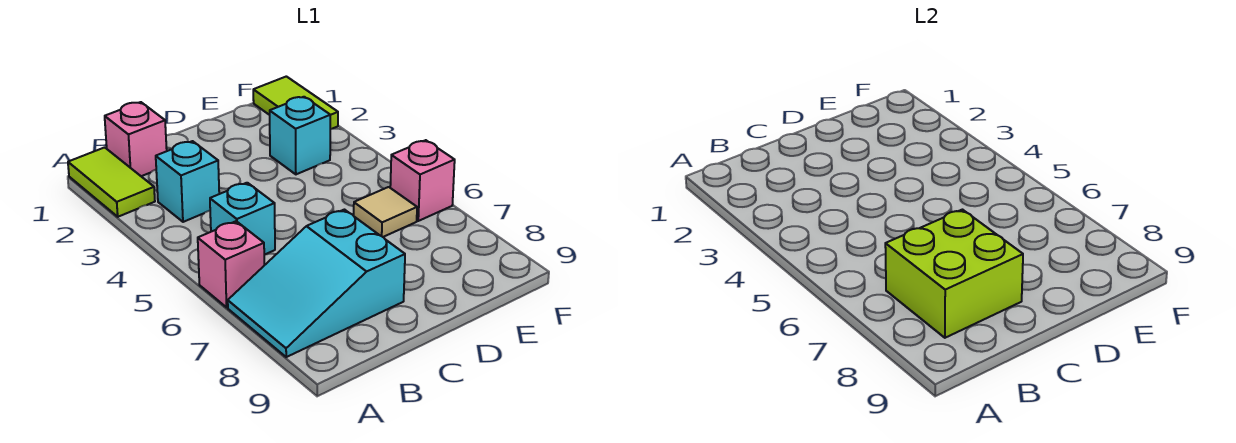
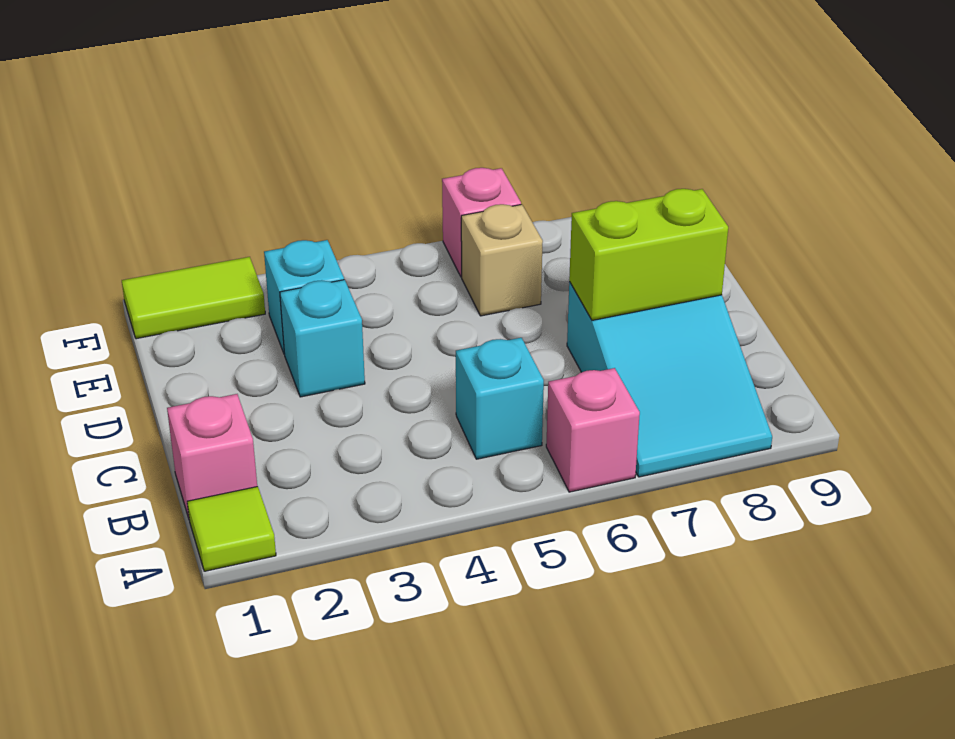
lime tile A1:A2 level 1 -> lime tile A1 level 1
cyan brick B3 level 1 -> cyan brick D3 level 1
lime brick B7:C8 level 2 -> lime brick C7:C8 level 2
tan tile E6 level 1 -> tan brick E6 level 1

